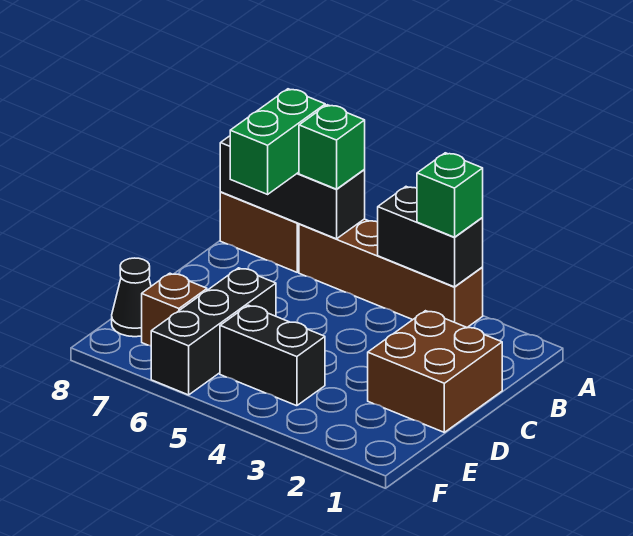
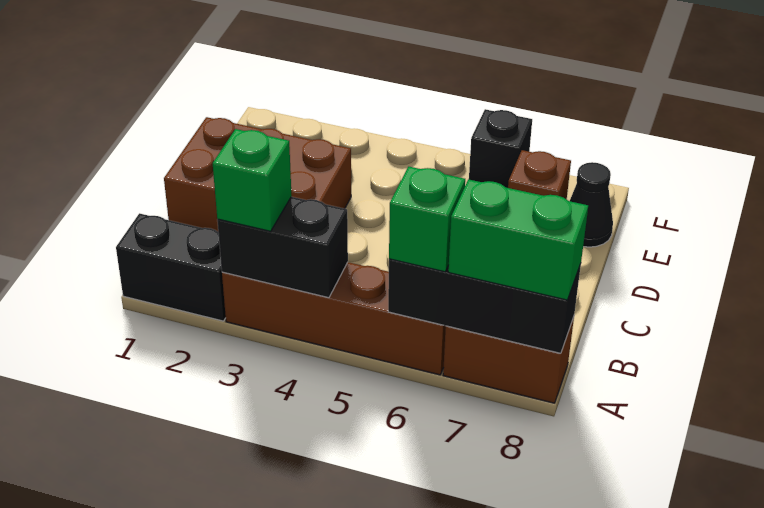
green brick A7:B7 level 3 -> green brick A7:A8 level 3
brown brick C1:D2 level 1 -> brown brick C1:D3 level 1
black brick D6:F6 level 1 -> black brick F6 level 1
black brick E4:E5 level 1 -> black brick A1:A2 level 1

